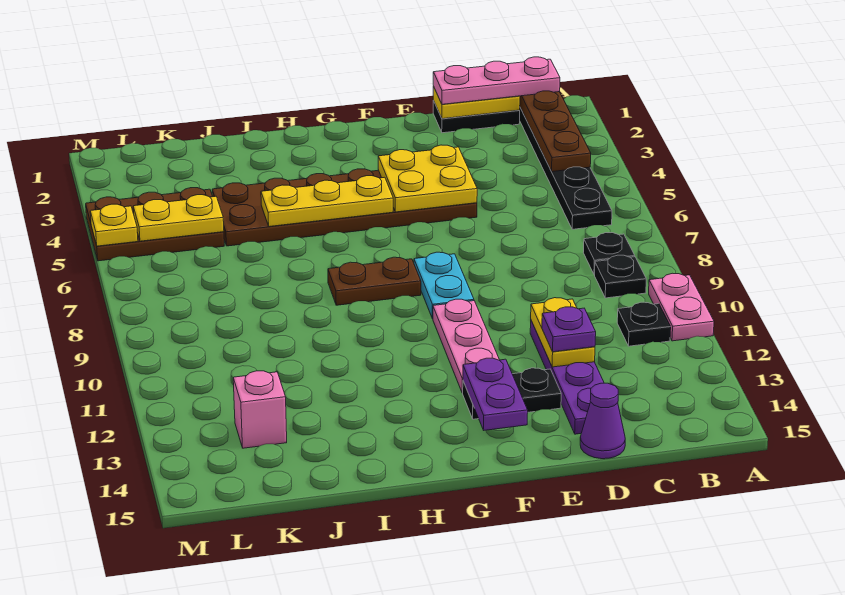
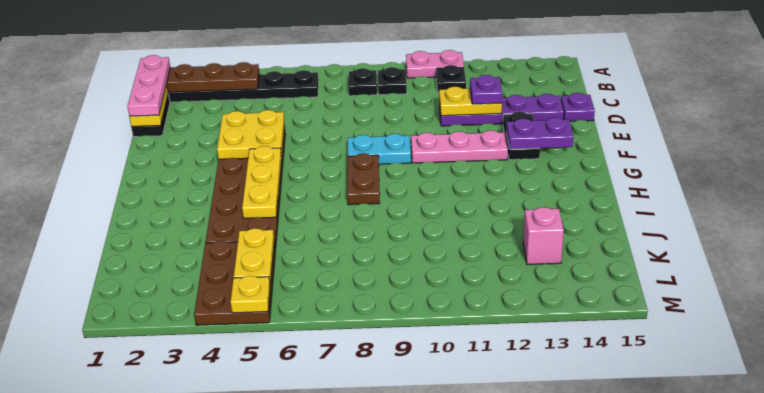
purple cone D15 level 1 -> purple plate D15 level 1

